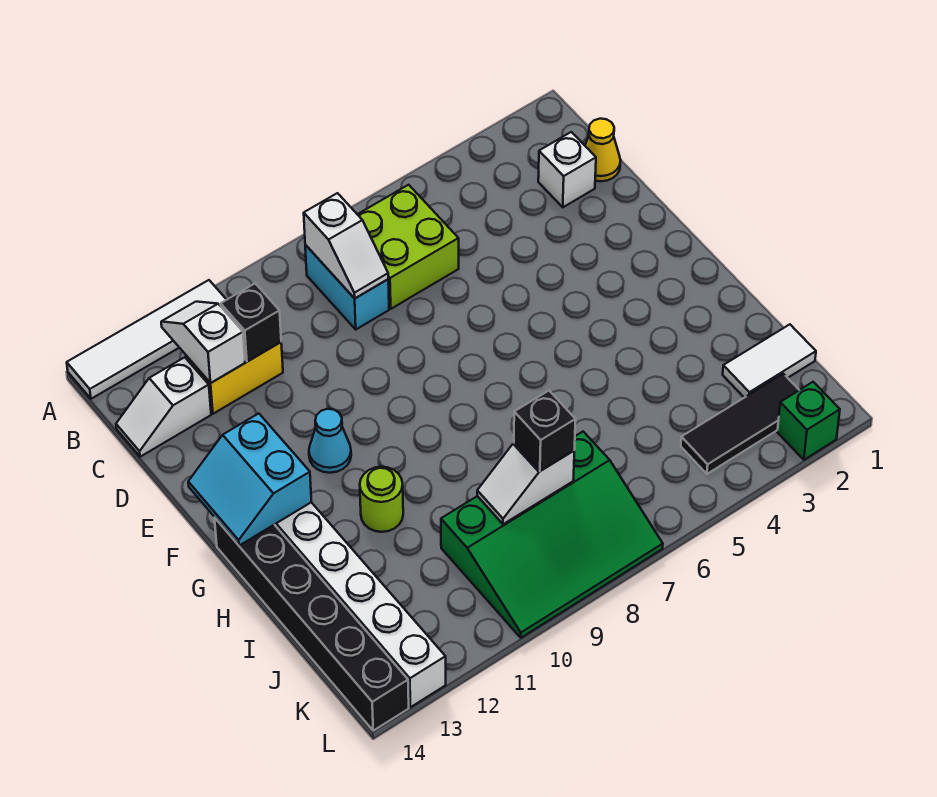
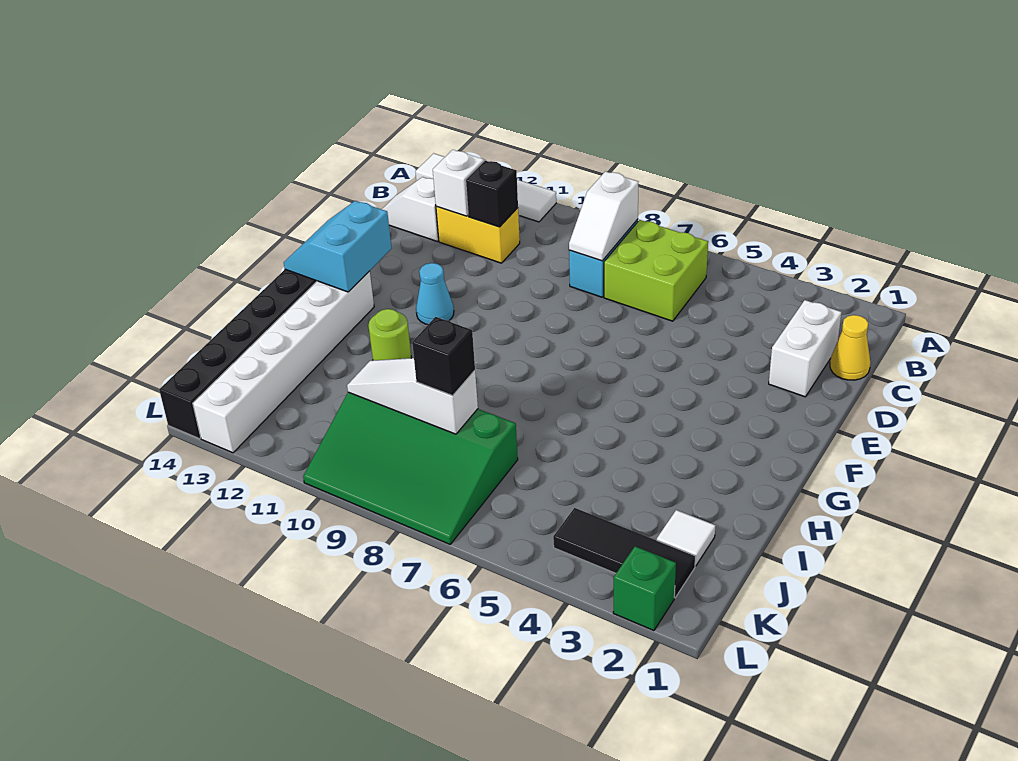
white brick C2 level 1 -> white brick C2:D2 level 1
white tile J1:J2 level 1 -> white tile J2 level 1
white slope J8:J9 level 2 top 8 -> white slope J8:J10 level 2 top 8

